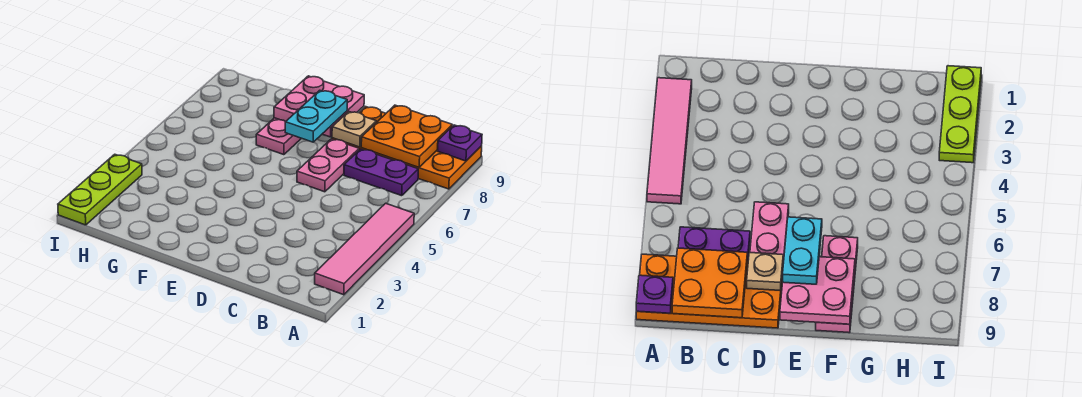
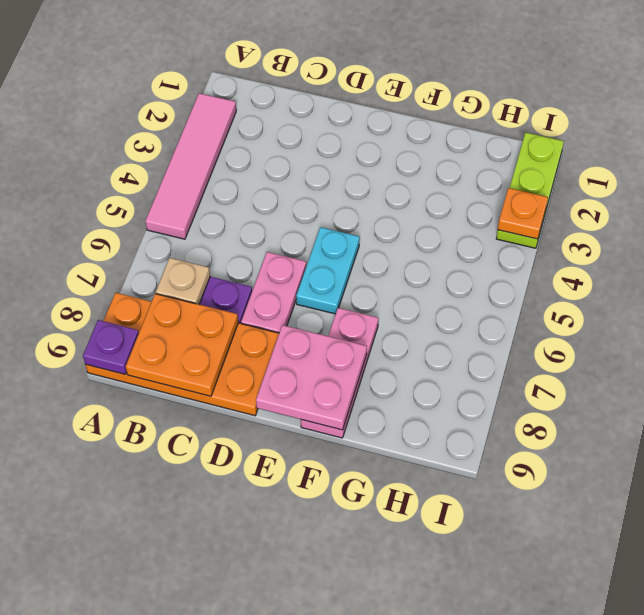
tan plate D8 level 2 -> tan plate B7 level 2
cyan plate E7:E8 level 3 -> cyan plate E5:E6 level 1
none -> orange plate I3 level 2

